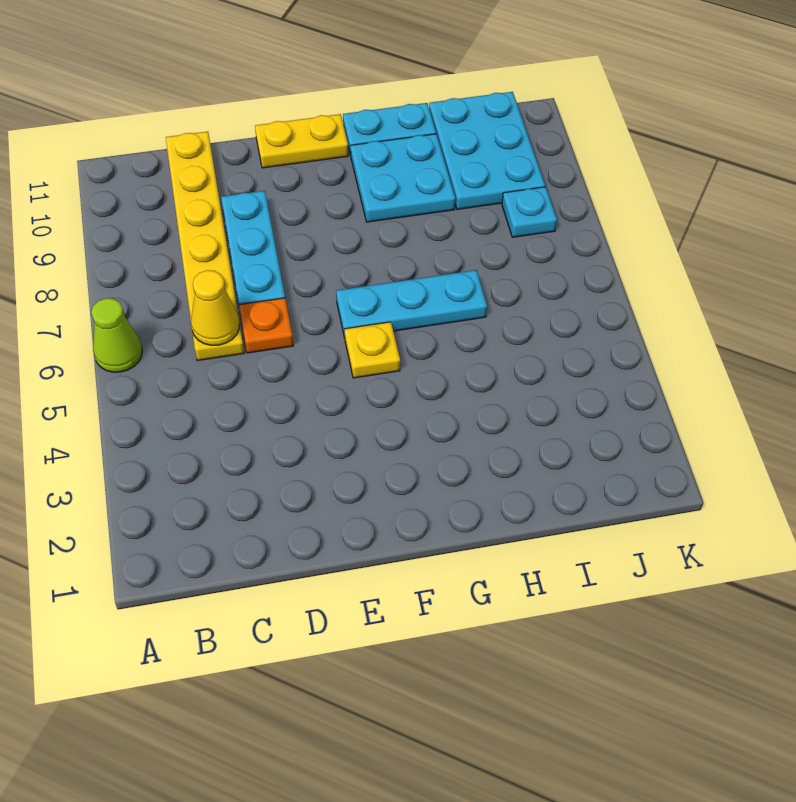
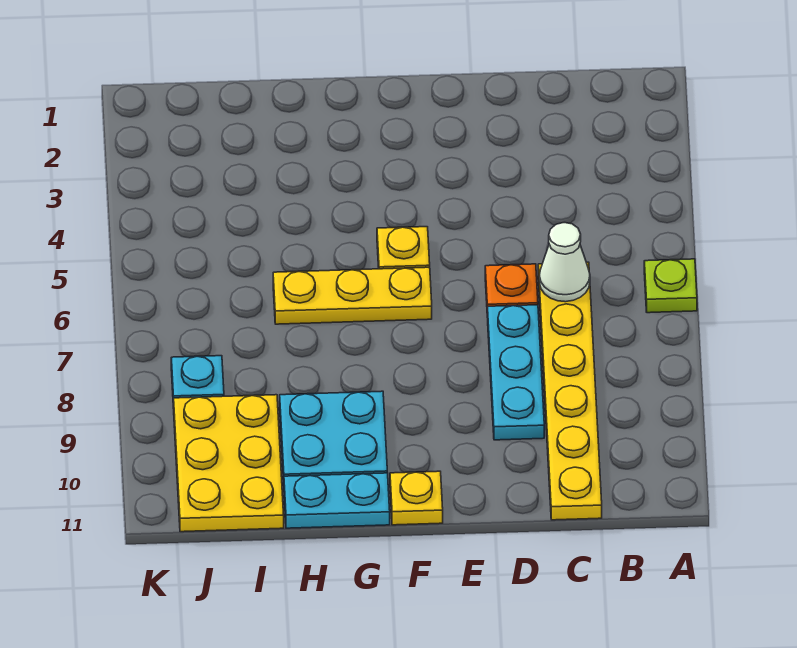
lime cone A6 level 1 -> lime plate A6 level 1
yellow cone C6 level 2 -> white cone C6 level 2
yellow plate E11:F11 level 1 -> yellow plate F11 level 1
cyan plate F6:H6 level 1 -> yellow plate F6:H6 level 1
cyan plate I9:J11 level 1 -> yellow plate I9:J11 level 1

